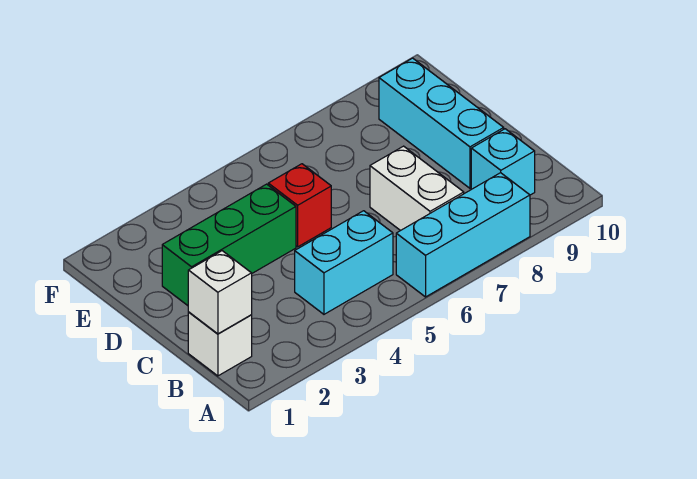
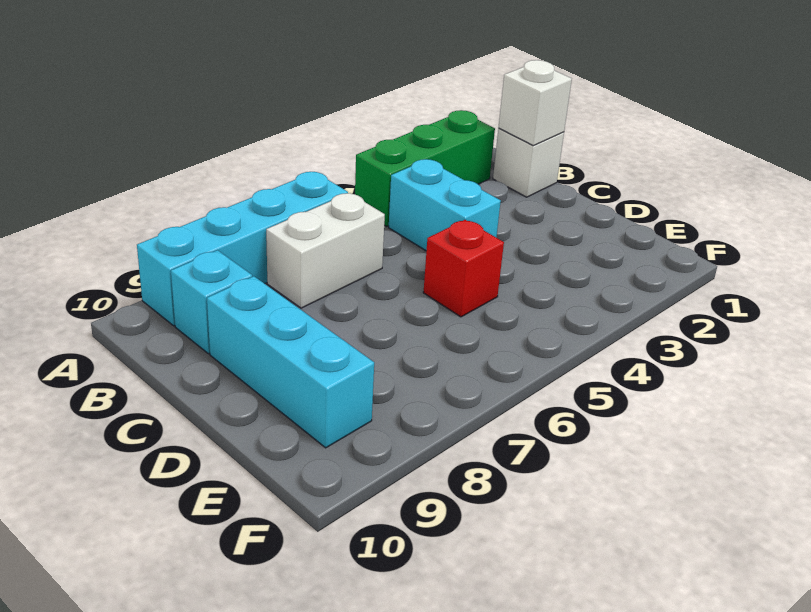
cyan brick A6:A8 level 1 -> cyan brick A6:A9 level 1
cyan brick B4:B5 level 1 -> cyan brick B4:C4 level 1
white brick B7:C7 level 1 -> white brick B6:B7 level 1
green brick D2:D4 level 1 -> green brick A2:A4 level 1

